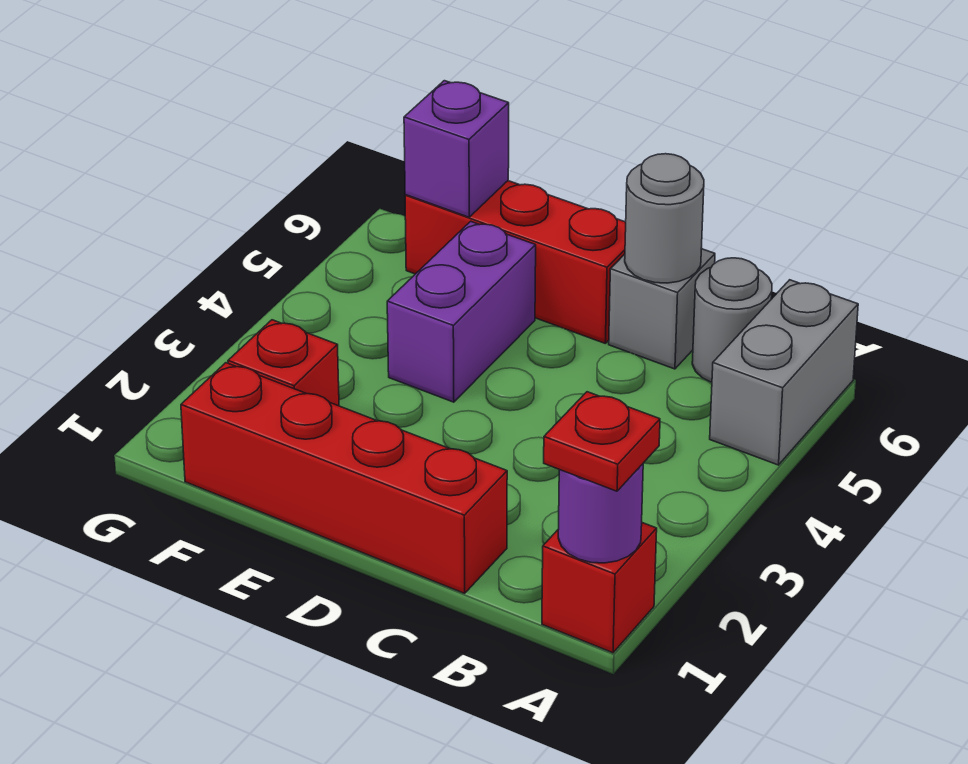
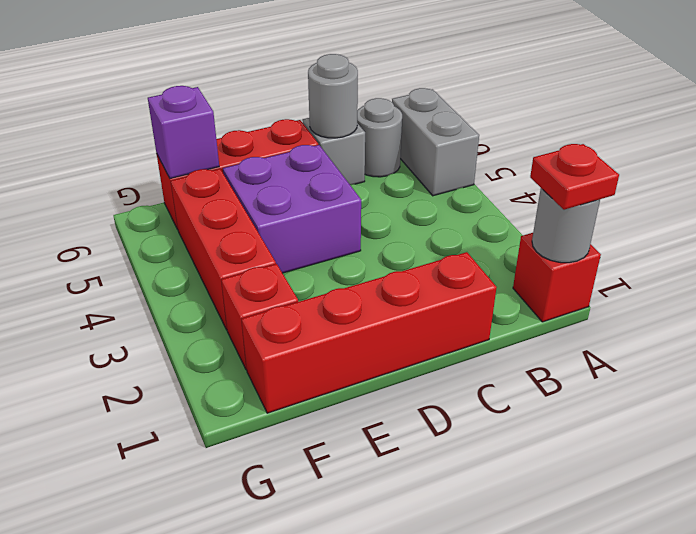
purple round brick A1 level 2 -> grey round brick A1 level 2
purple brick E4:E5 level 1 -> purple brick D4:E5 level 1
none -> red brick F3:F5 level 1

